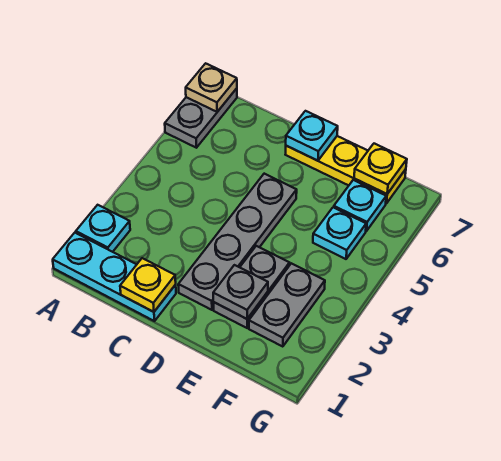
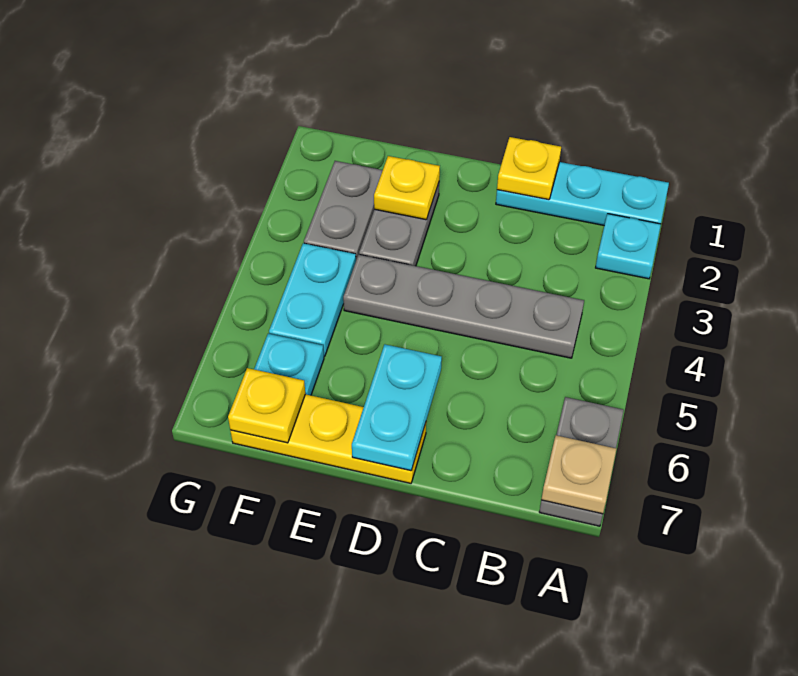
grey plate D2:D5 level 1 -> grey plate B4:E4 level 1
cyan plate D7 level 2 -> cyan plate D6:D7 level 2
grey plate E2 level 2 -> yellow plate E2 level 2
cyan plate F5 level 1 -> cyan plate F4:F5 level 1

